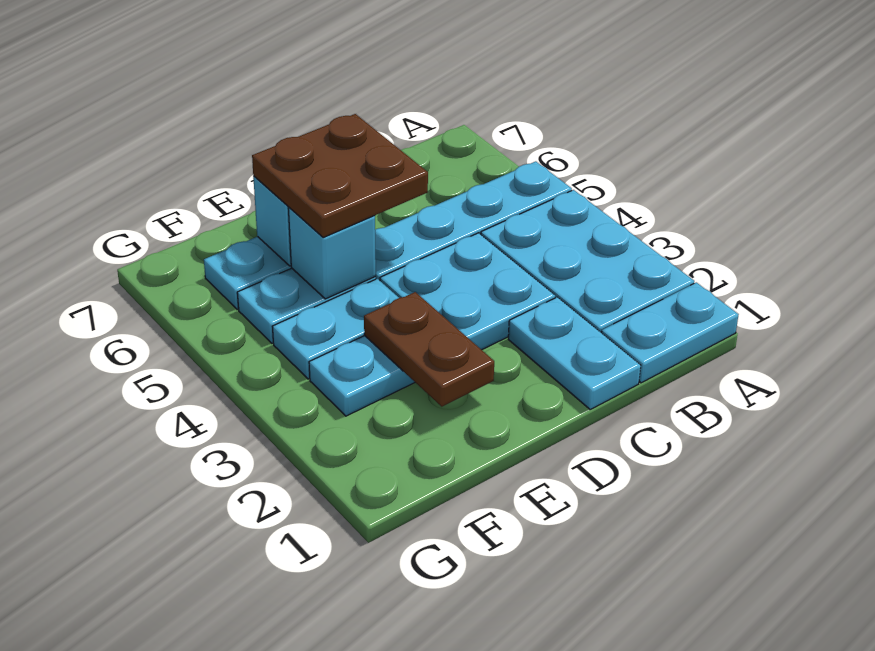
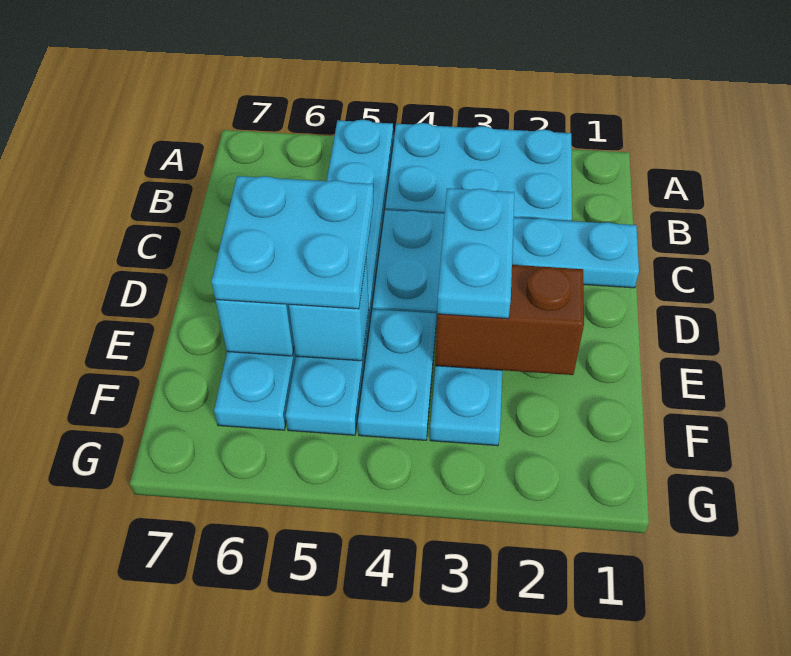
cyan plate A1:B1 level 1 -> cyan plate D3:E3 level 3
brown plate D5:E6 level 3 -> cyan plate D5:E6 level 3
brown plate E2:E3 level 2 -> brown brick E2:E3 level 2

